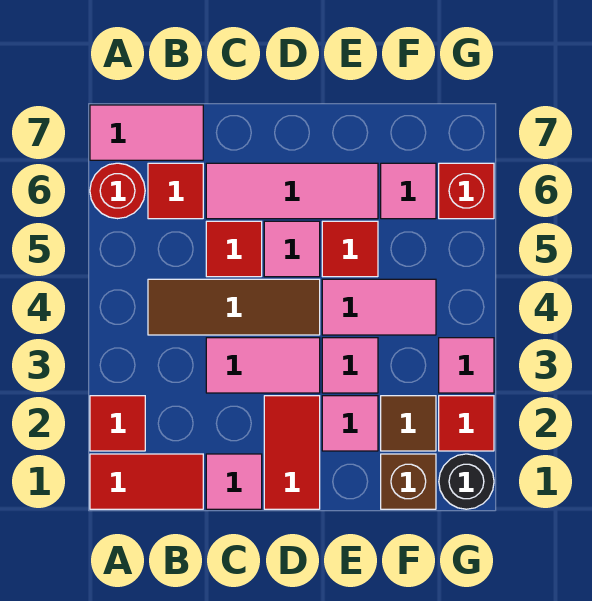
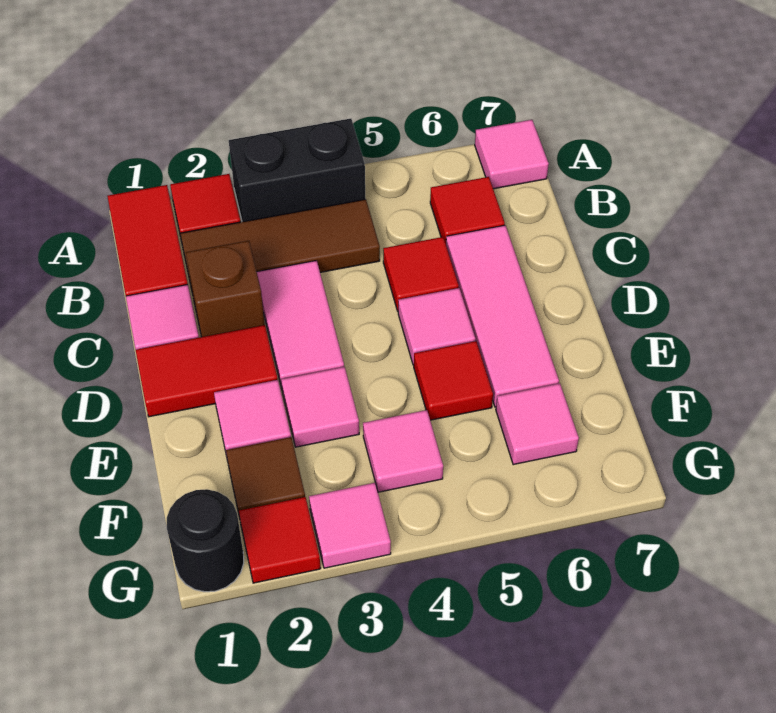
none -> black brick A3:A4 level 1
red round brick A6 level 1 -> none
pink tile A7:B7 level 1 -> pink tile A7 level 1
brown tile B4:D4 level 1 -> brown tile B2:B4 level 1
pink tile E4:F4 level 1 -> pink tile F4 level 1
brown brick F1 level 1 -> brown brick C2 level 1
red brick G6 level 1 -> none

